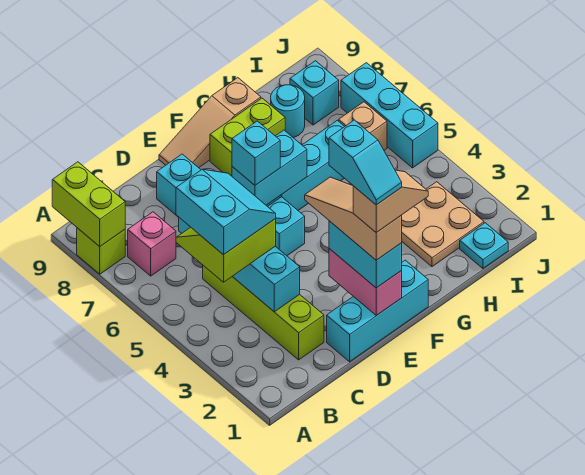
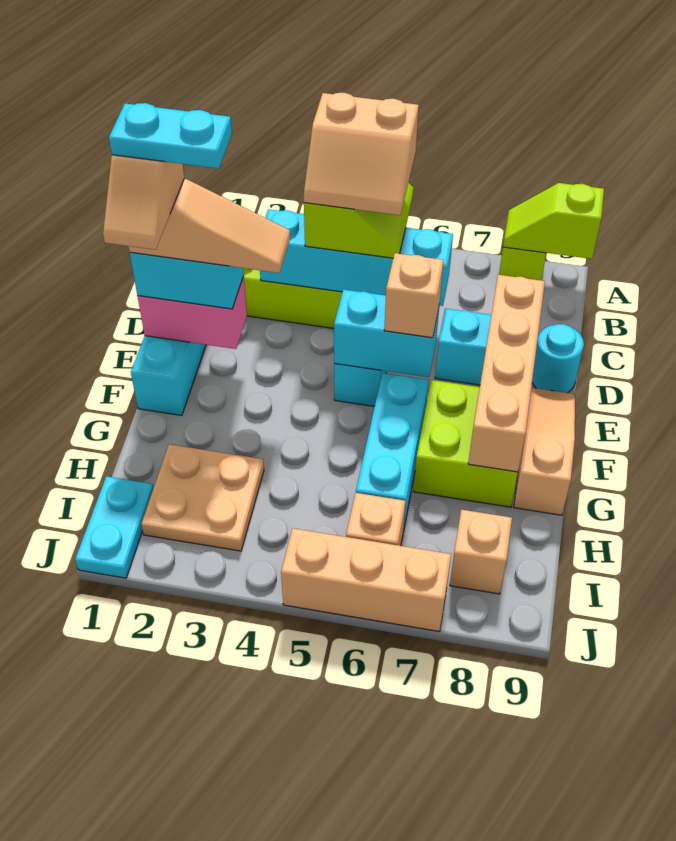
lime brick A8:A9 level 2 -> lime slope A8:A9 level 2 top 9
cyan slope B4:C5 level 4 top B -> tan slope B4:C5 level 4 top B
pink brick B7 level 1 -> none
none -> tan brick D8:G8 level 2
cyan slope E1:E2 level 6 top 2 -> cyan plate E1:E2 level 6
cyan brick E6:F6 level 2 -> cyan brick E5:E6 level 2
cyan brick E6 level 3 -> tan brick E6 level 3
lime brick F8:G8 level 1 -> lime brick F7:G8 level 1
cyan round brick H8 level 1 -> cyan round brick D9 level 1
cyan plate I1 level 1 -> cyan plate I1:J1 level 1
cyan brick I8 level 1 -> tan brick I8 level 1
cyan brick J5:J7 level 1 -> tan brick J5:J7 level 1

